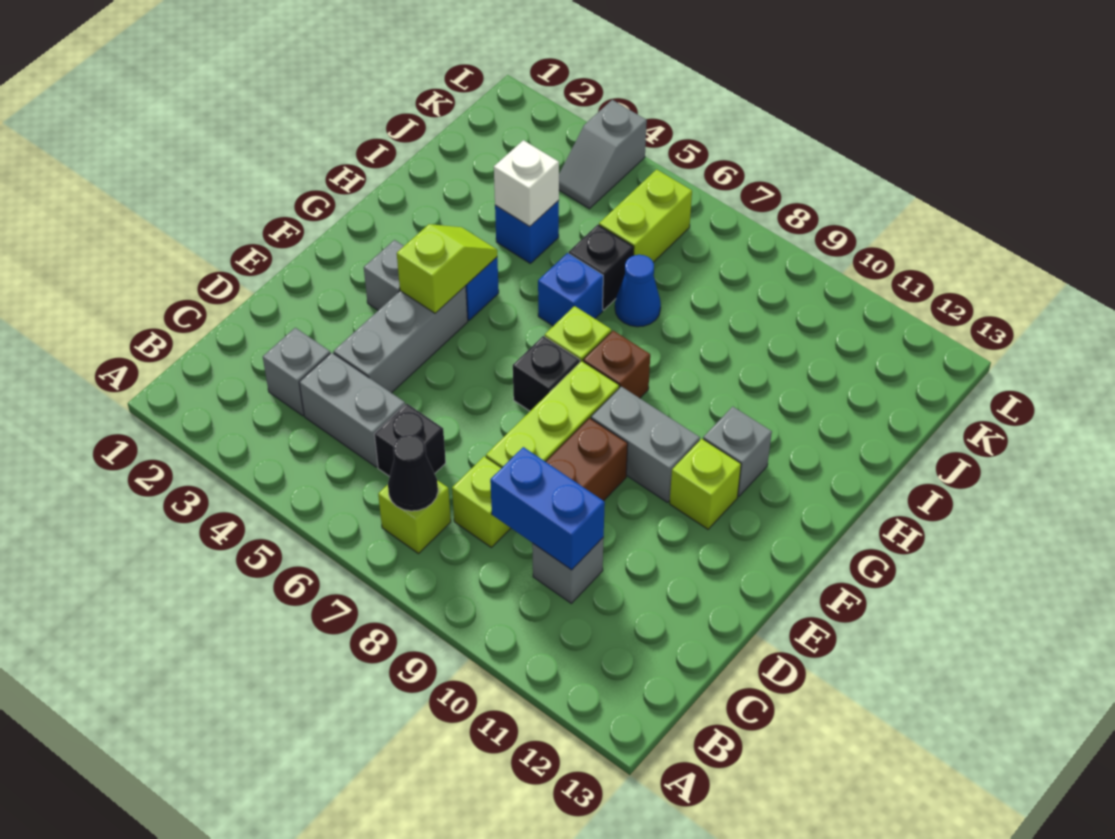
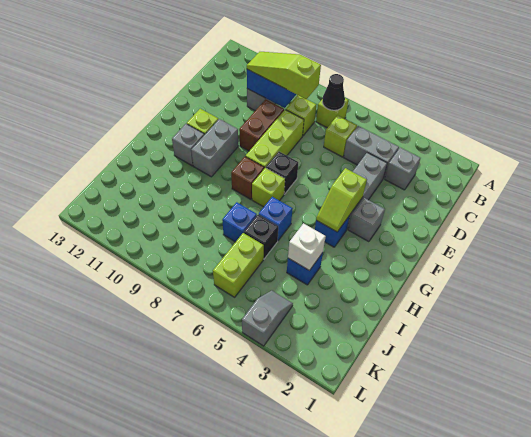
black brick C6 level 1 -> lime brick C6 level 1
none -> lime slope C8:C10 level 3 top 8
grey brick F9:F10 level 1 -> grey brick F10:G10 level 1
blue cone I7 level 1 -> blue brick I7 level 1

